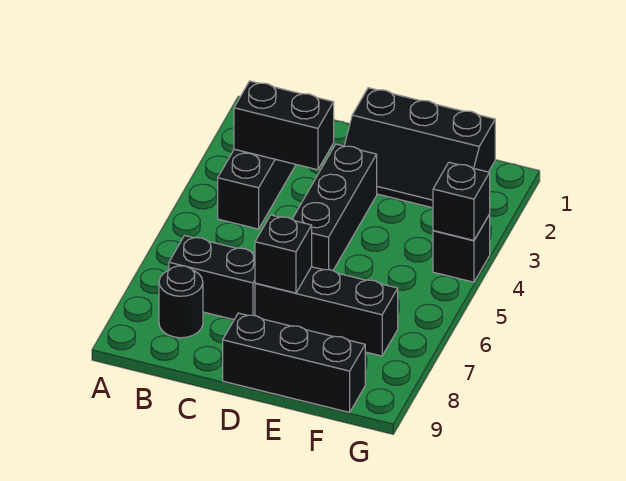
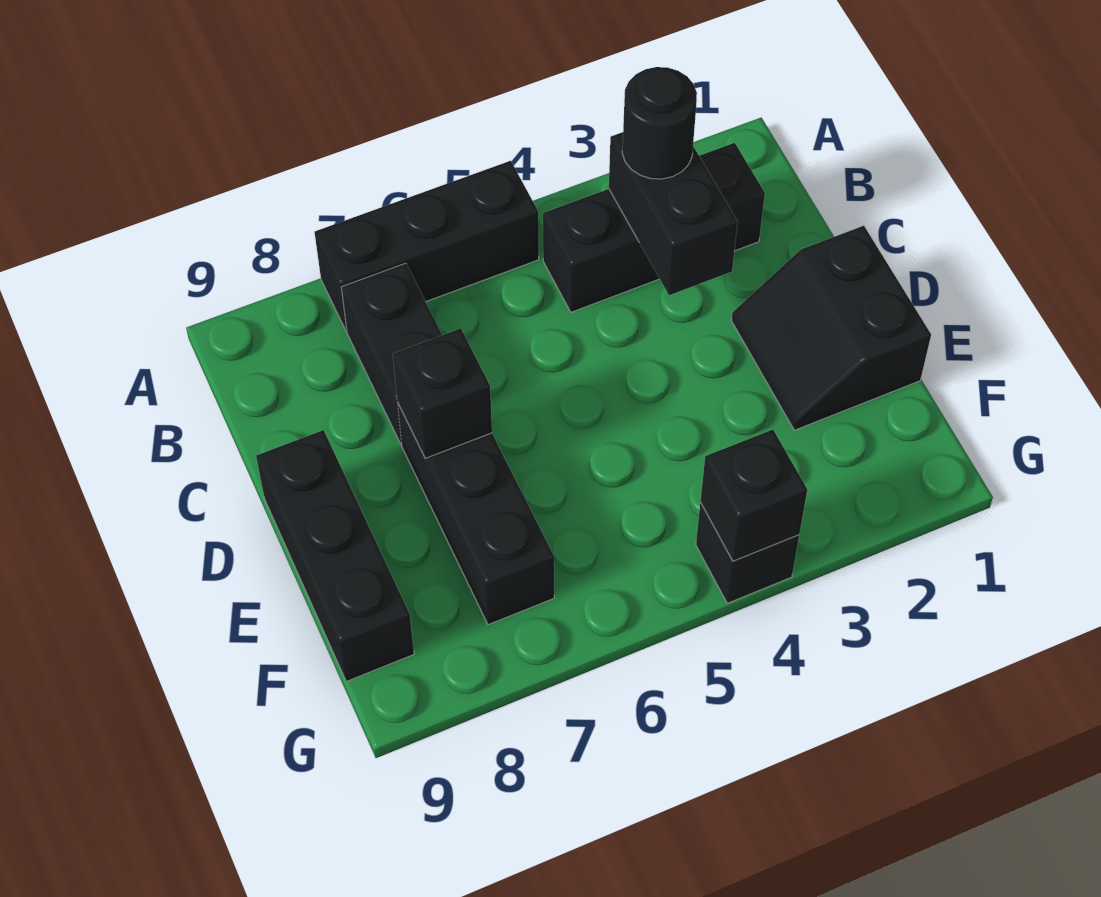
black round brick B8 level 1 -> black round brick B3 level 3
black slope D1:F2 level 1 top 1 -> black slope D1:E2 level 1 top 1
black brick D3:D5 level 1 -> black brick A5:A7 level 1

